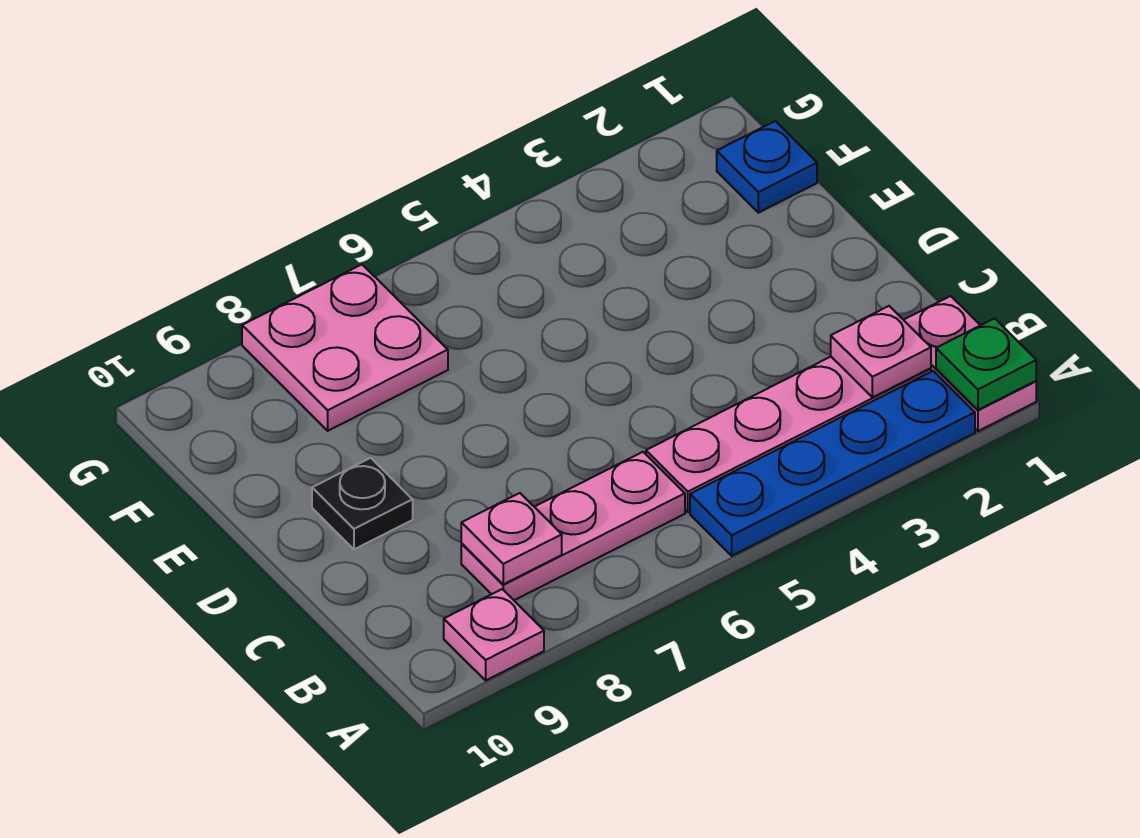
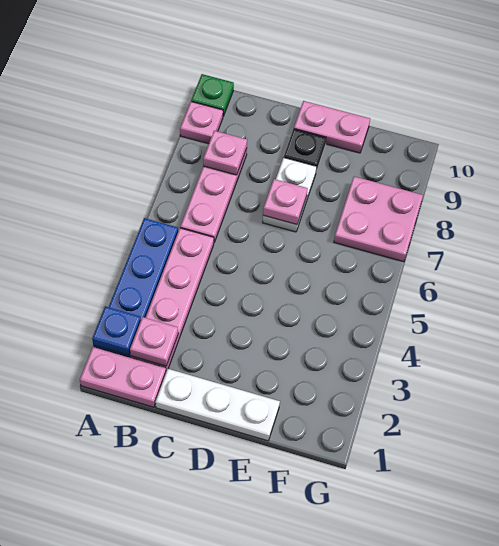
green plate A1 level 2 -> green plate A10 level 1
none -> white plate C1:E1 level 1
none -> white plate D7:D8 level 1
none -> pink plate D7 level 2
none -> pink plate D10:E10 level 1
blue plate F1 level 1 -> blue plate A2 level 2

